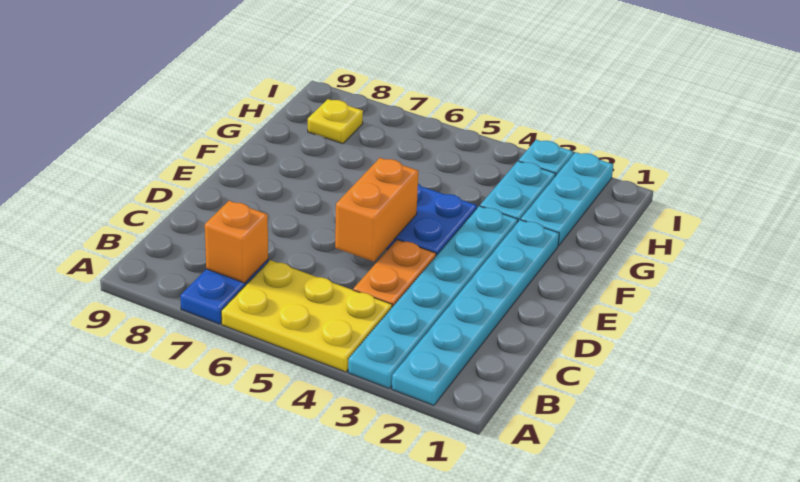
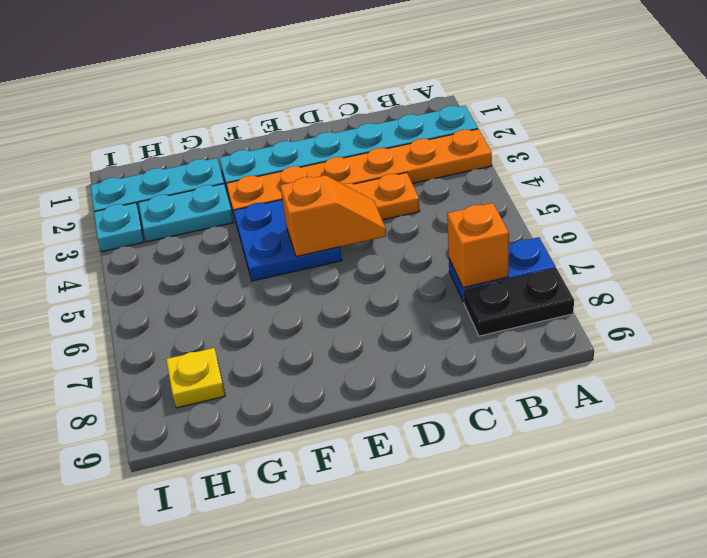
cyan plate A3:F3 level 1 -> orange plate A3:F3 level 1
yellow plate A4:B6 level 1 -> none
none -> black plate A8:B8 level 1
orange brick D5:E5 level 2 -> orange slope D5:E5 level 2 top E

